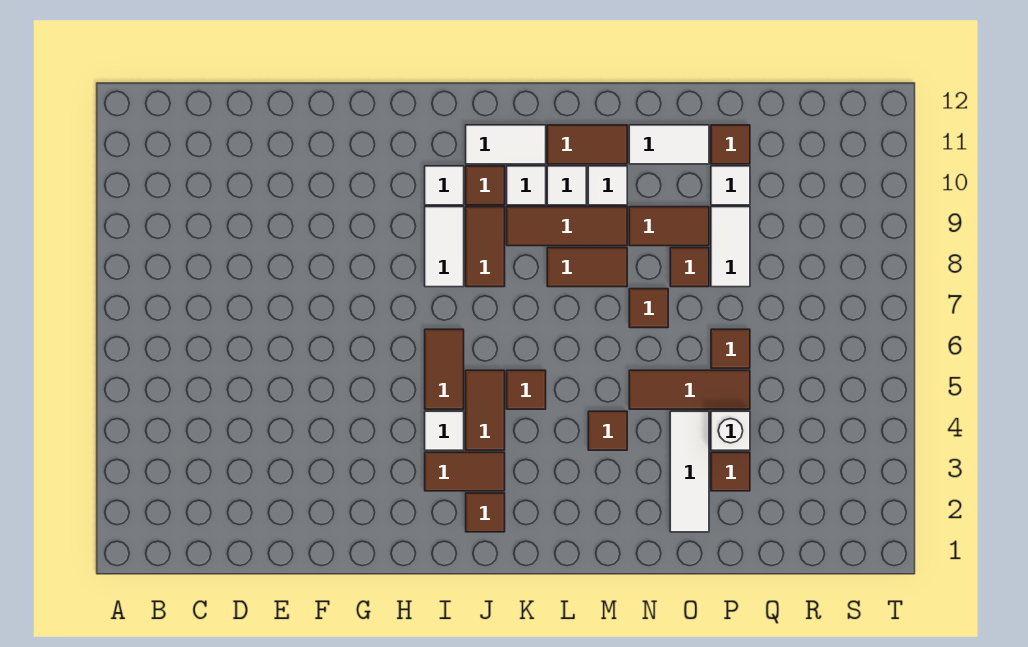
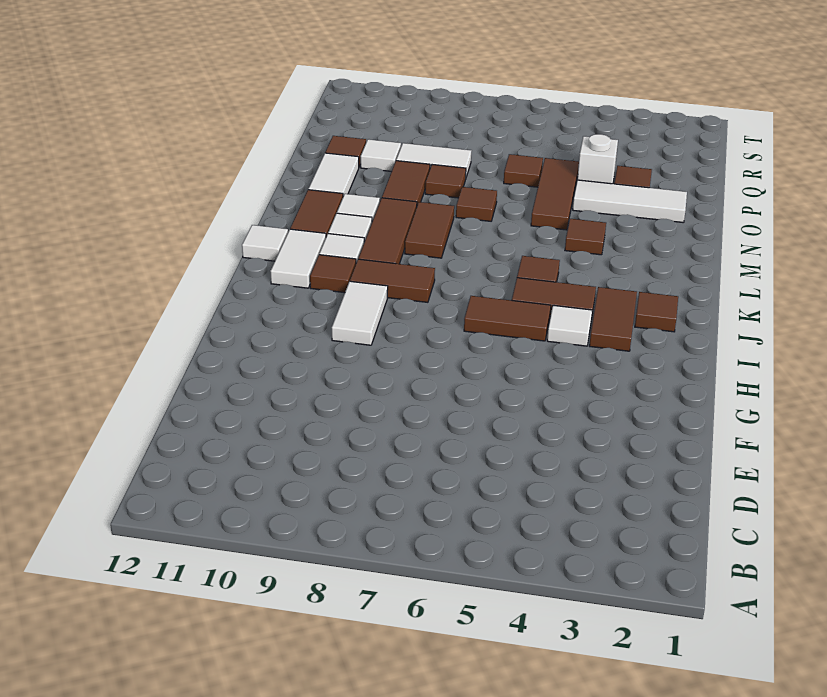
white tile I8:I9 level 1 -> white tile H9:I9 level 1
white tile I10 level 1 -> white tile K12 level 1

